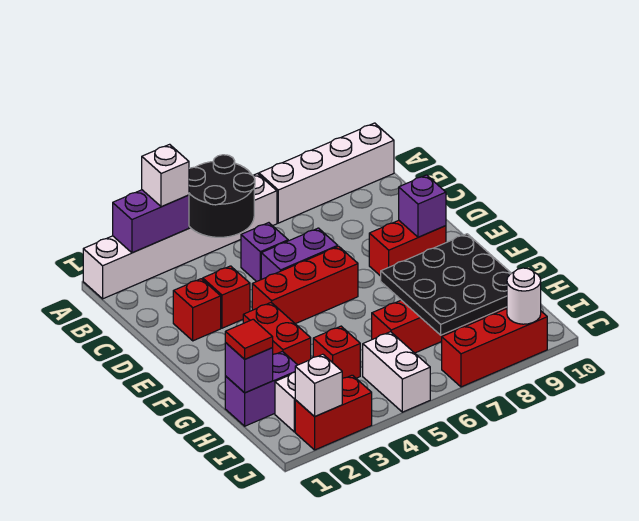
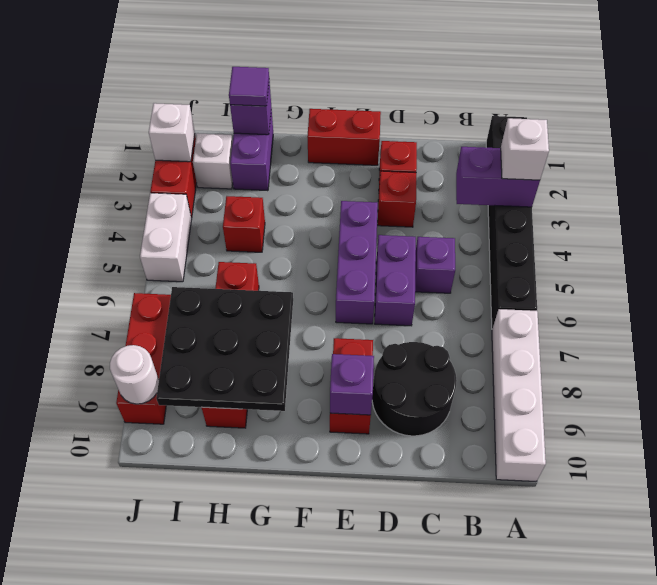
white brick A1:A6 level 1 -> black brick A1:A6 level 1
purple brick A2:A3 level 2 -> purple brick A3:B3 level 2
black round brick A4:B5 level 2 -> black round brick C8:D9 level 1
red brick E4:E6 level 1 -> purple brick E4:E6 level 1
red brick F3:G3 level 1 -> red brick E1:F1 level 1
red tile H1 level 3 -> purple tile H1 level 3
white brick I5:J5 level 1 -> white brick J4:J5 level 1

